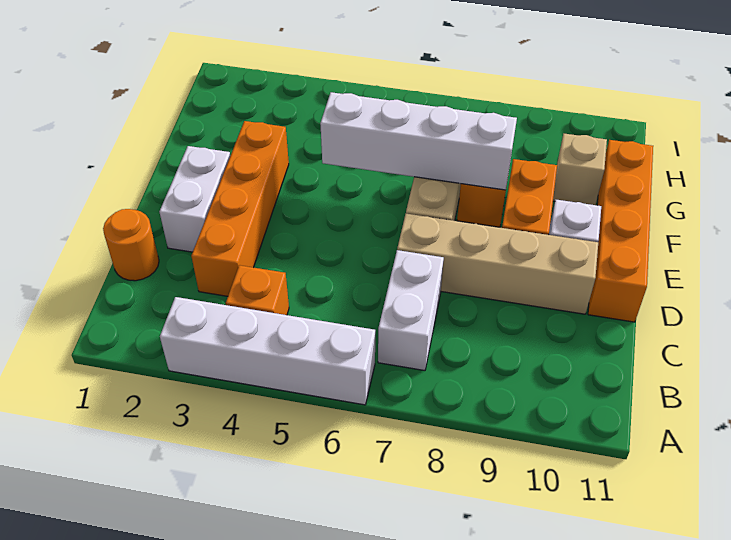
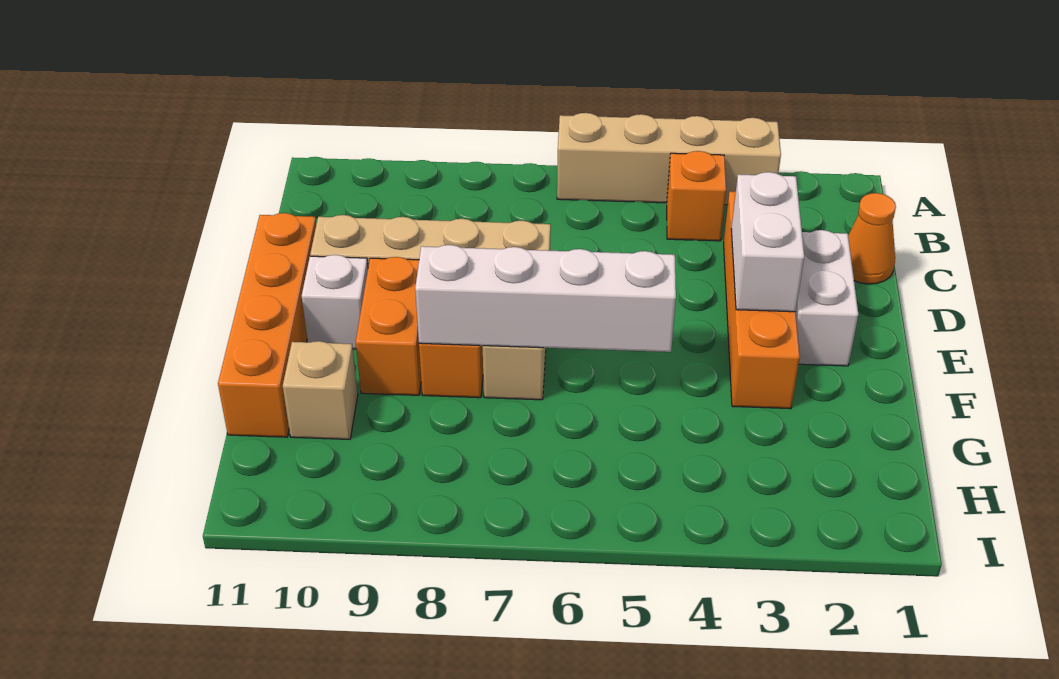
white brick A3:A6 level 1 -> tan brick A3:A6 level 1
white brick B7:C7 level 1 -> white brick D3:E3 level 2
orange round brick C1 level 1 -> orange cone C1 level 1

